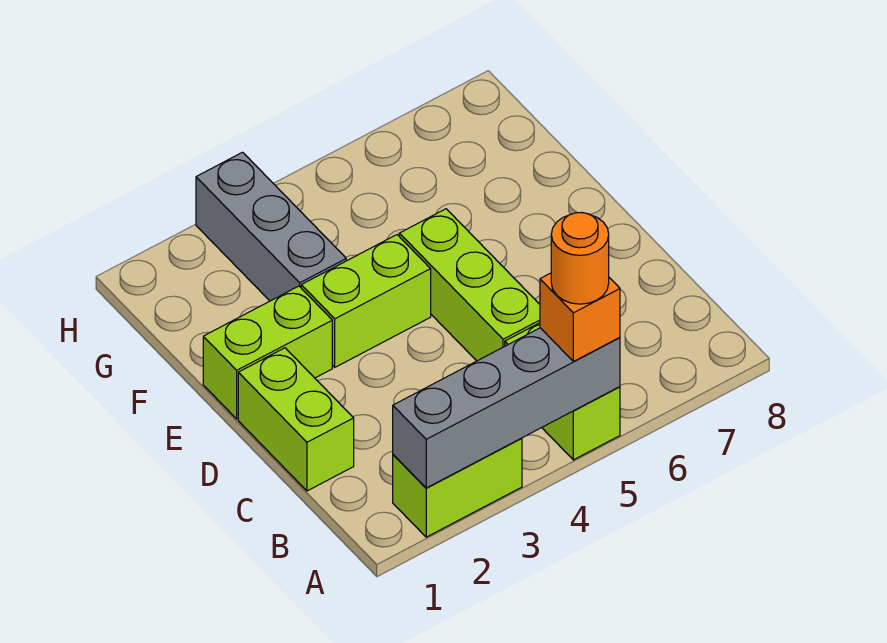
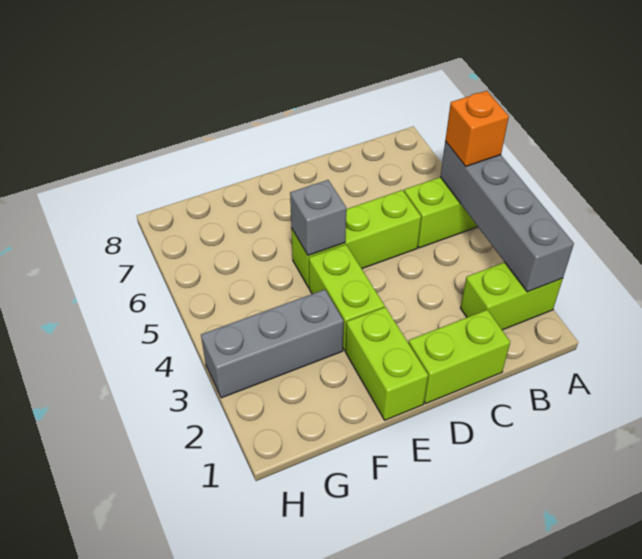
lime brick A2:A3 level 1 -> lime brick A2:B2 level 1
orange round brick A5 level 4 -> none
none -> grey brick E5 level 2

